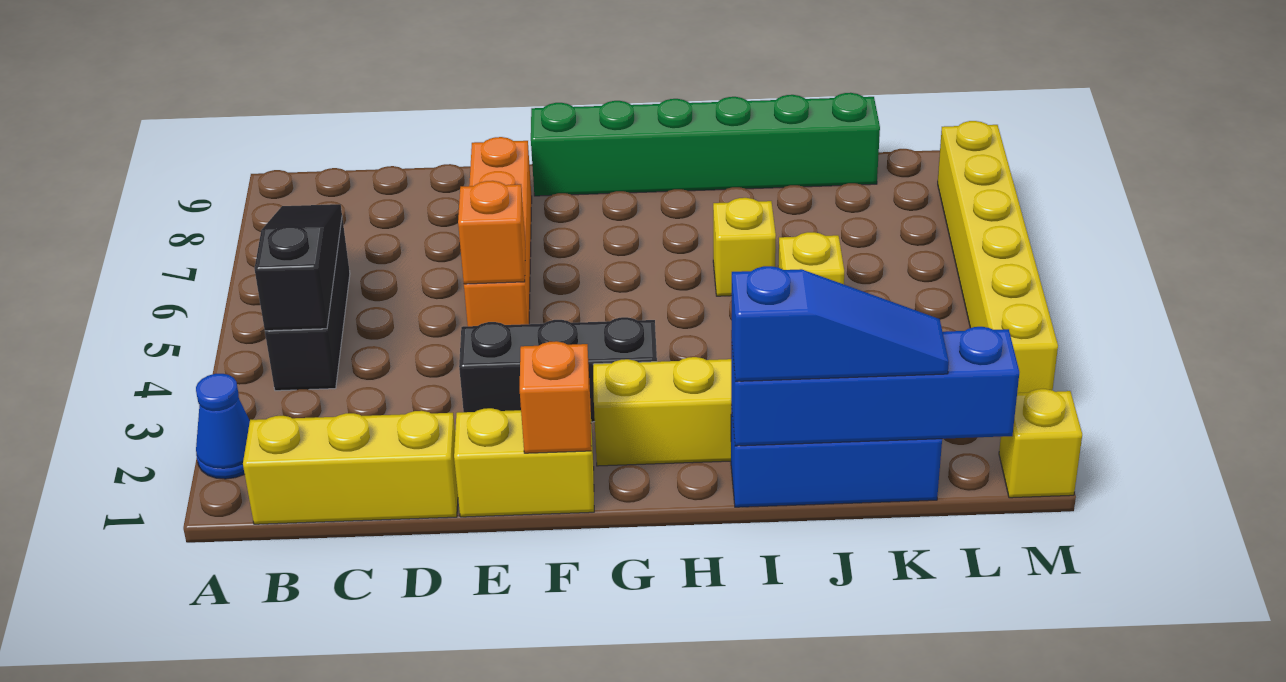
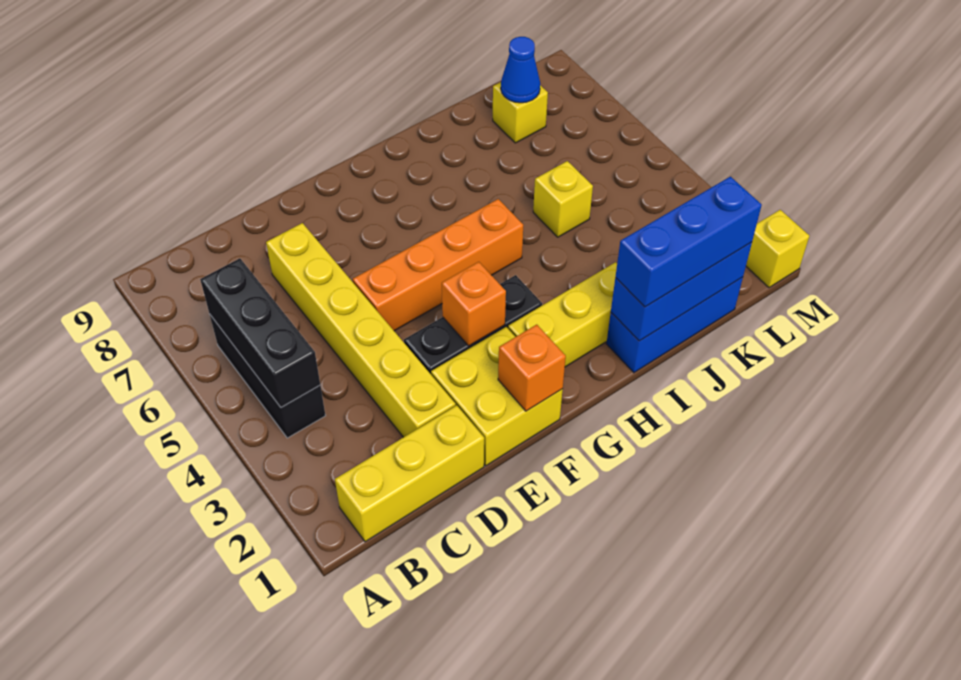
blue cone A2 level 1 -> blue cone K8 level 2
black slope B4:B6 level 2 top 4 -> black brick B4:B6 level 2
yellow brick E1:F1 level 1 -> yellow brick E1:F2 level 1
orange brick E5:E8 level 1 -> orange brick E5:H5 level 1
orange brick E5 level 2 -> orange brick F3 level 2
green brick F9:K9 level 1 -> none
blue brick I1:L1 level 2 -> blue brick I1:K1 level 2
blue slope I1:K1 level 3 top I -> blue brick I1:K1 level 3
yellow brick I6 level 1 -> yellow brick K8 level 1
yellow brick M3:M8 level 1 -> yellow brick D2:D7 level 1

